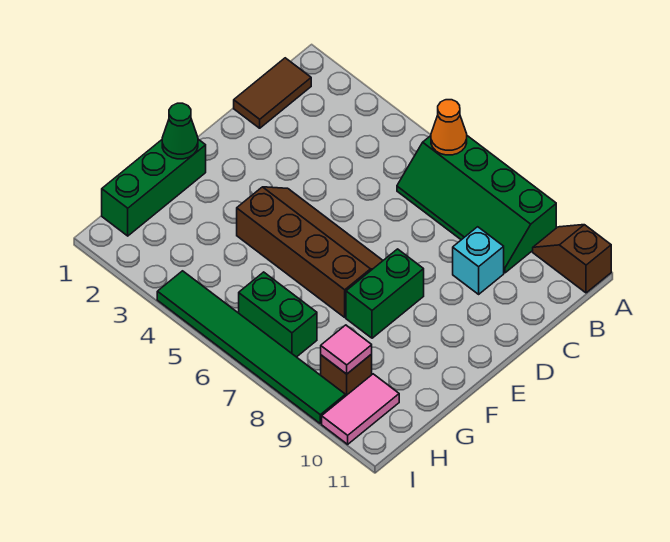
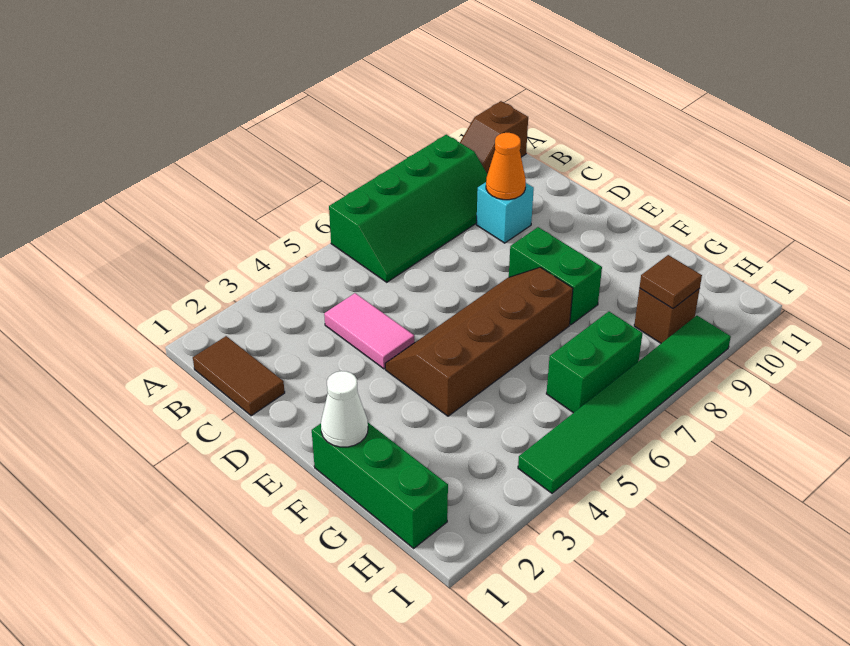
orange cone A6 level 2 -> orange cone C9 level 2
green cone F1 level 2 -> white cone F1 level 2
pink tile H9 level 2 -> brown tile H9 level 2
pink tile H10:I10 level 1 -> pink tile C4:D4 level 1

